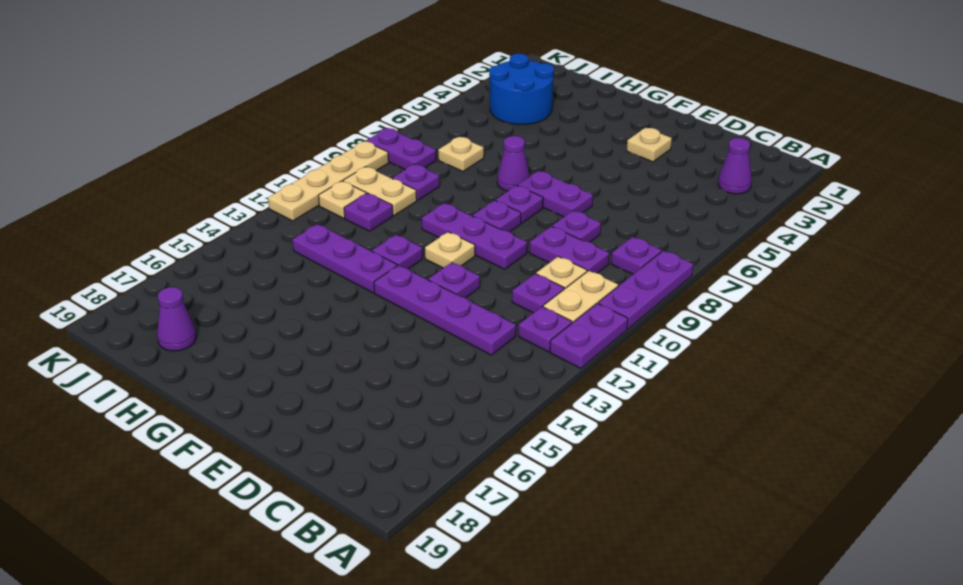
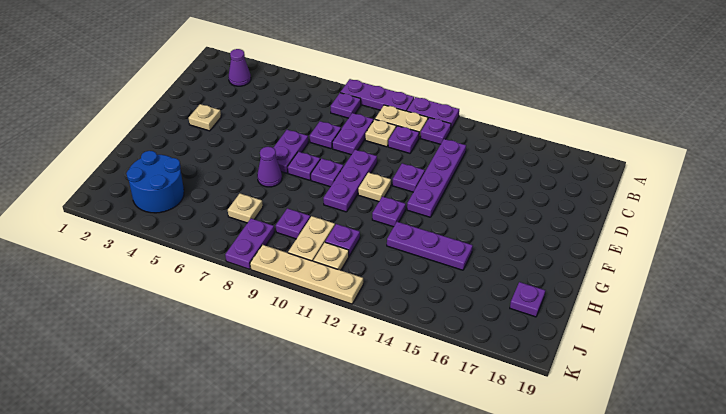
purple plate G13:I13 level 1 -> purple plate H13:H15 level 1
purple cone I18 level 1 -> purple plate I18 level 1

